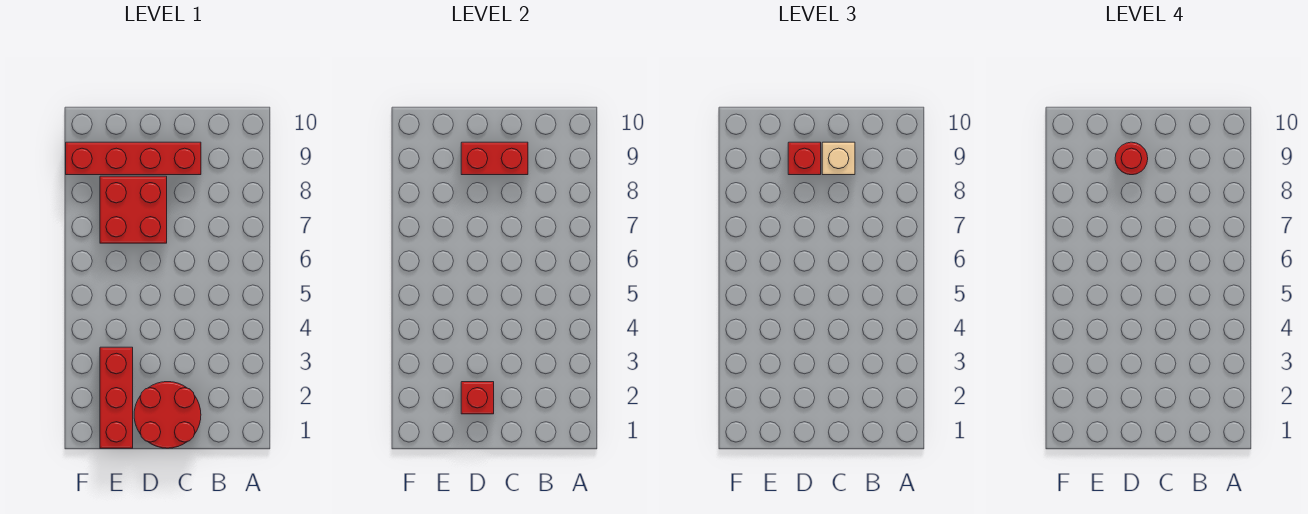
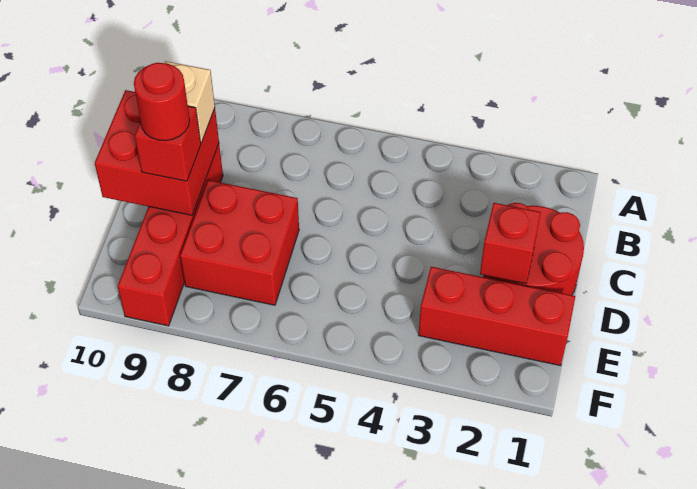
red brick C9:D9 level 2 -> red brick C9:D10 level 2

